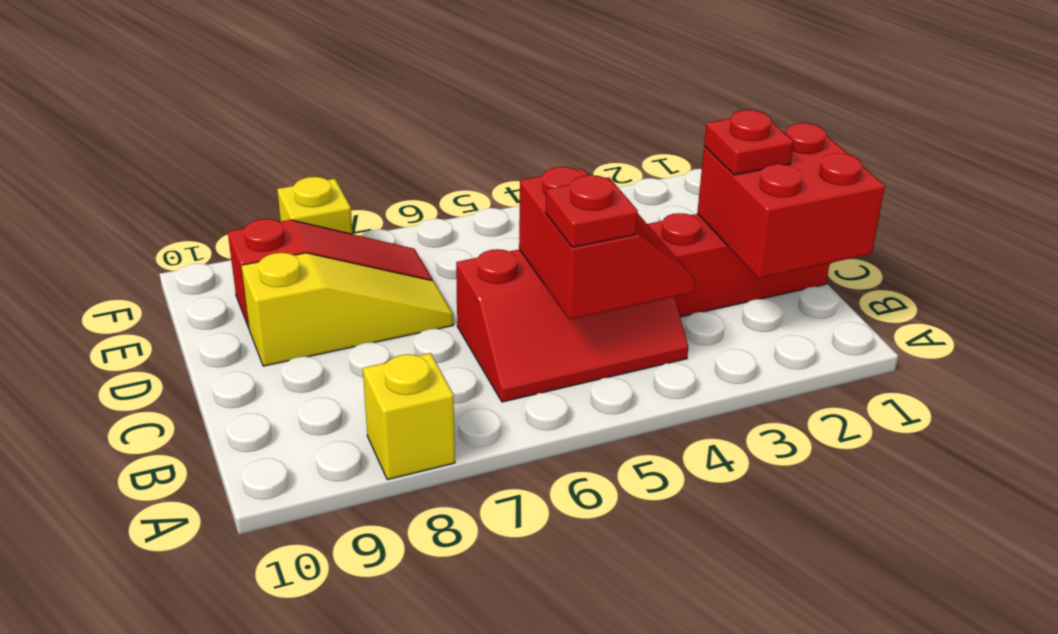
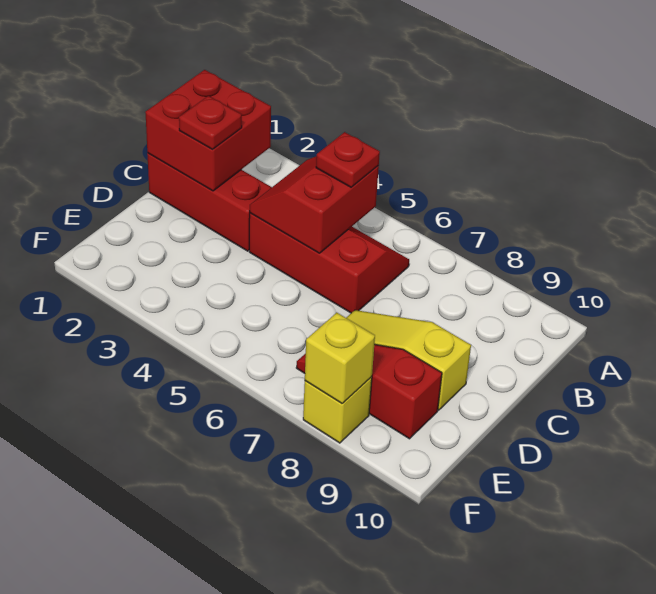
yellow brick A8 level 1 -> yellow brick F8 level 2

